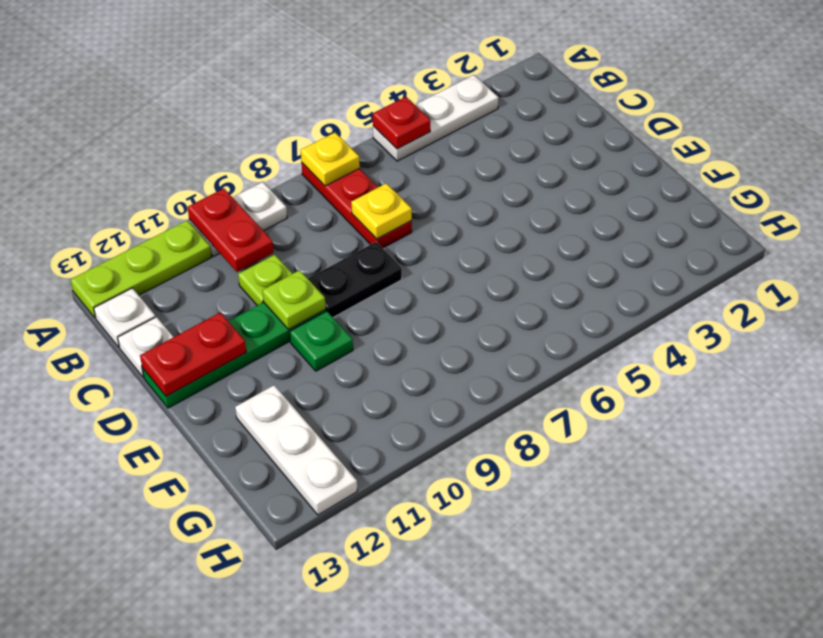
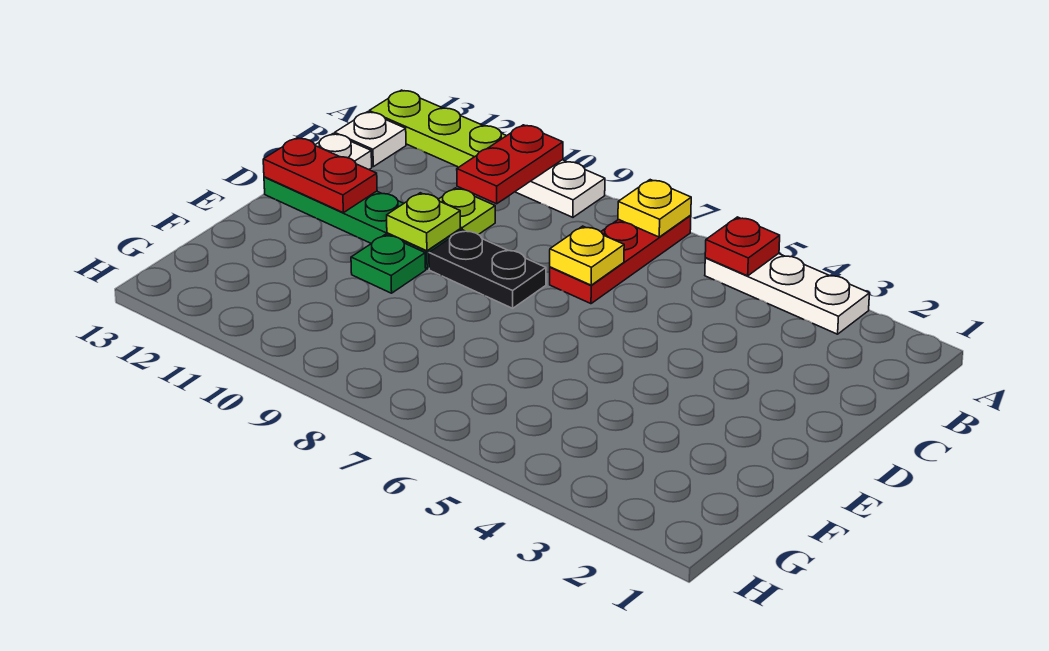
white plate F12:H12 level 1 -> none

